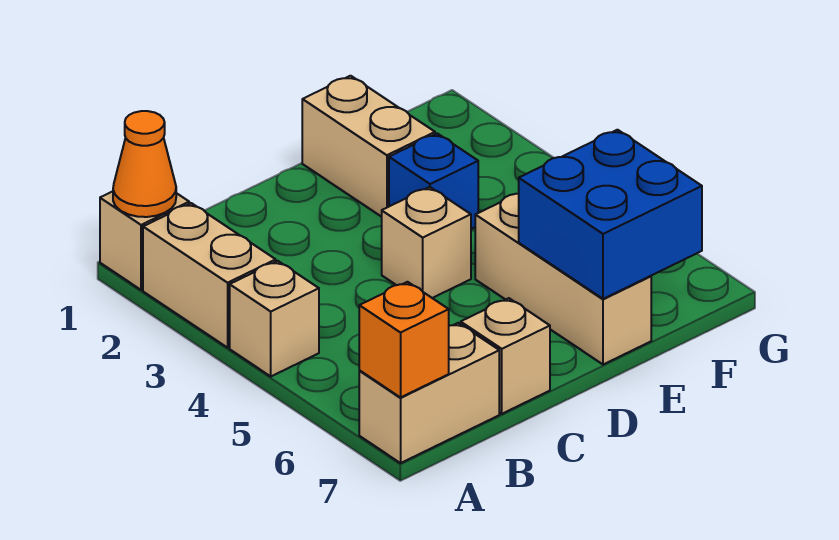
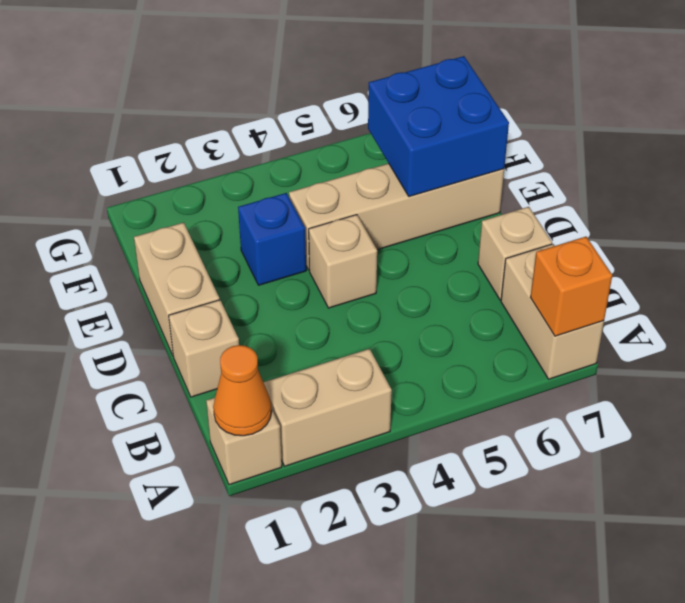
tan brick A4 level 1 -> tan brick C1 level 1
tan brick E1:E2 level 1 -> tan brick D1:E1 level 1
tan brick E5:E7 level 1 -> tan brick E4:E7 level 1

